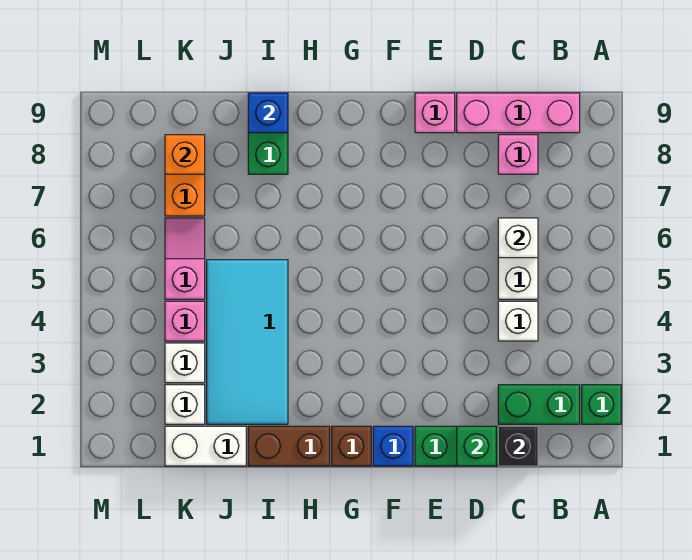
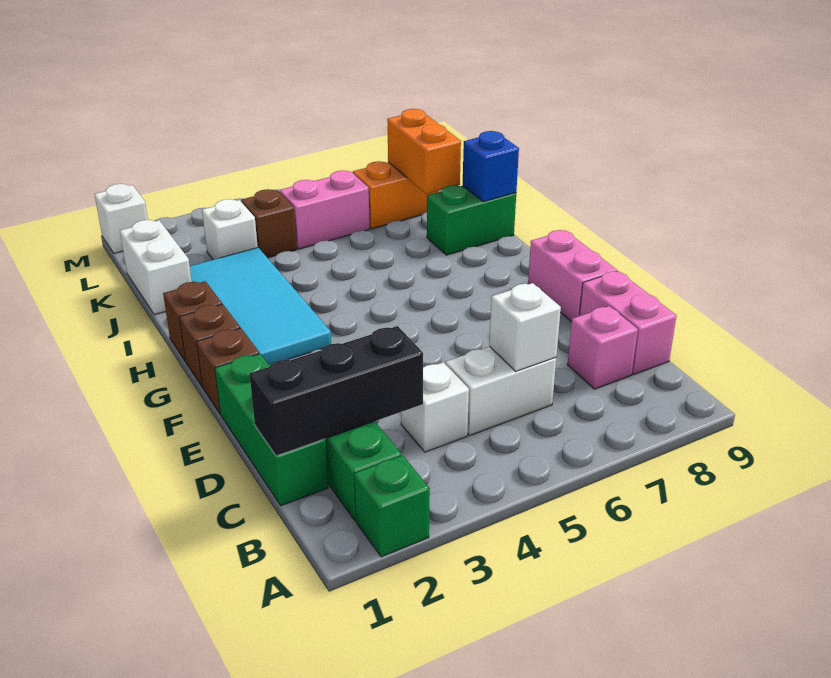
pink brick B9:D9 level 1 -> pink brick C9:D9 level 1
black brick C1 level 2 -> black brick C1:C3 level 2
green brick D1 level 2 -> none
pink brick E9 level 1 -> pink brick E9:F9 level 1
blue brick F1 level 1 -> brown brick F1 level 1
brown brick H1:I1 level 1 -> brown brick H1 level 1
cyan tile I2:J5 level 1 -> cyan tile G2:J3 level 1
white brick K2 level 1 -> white brick M1 level 1
pink brick K4 level 1 -> brown brick K4 level 1
pink slope K5:K6 level 1 top 5 -> pink brick K5:K6 level 1
orange brick K8 level 2 -> orange brick J8:K8 level 2

